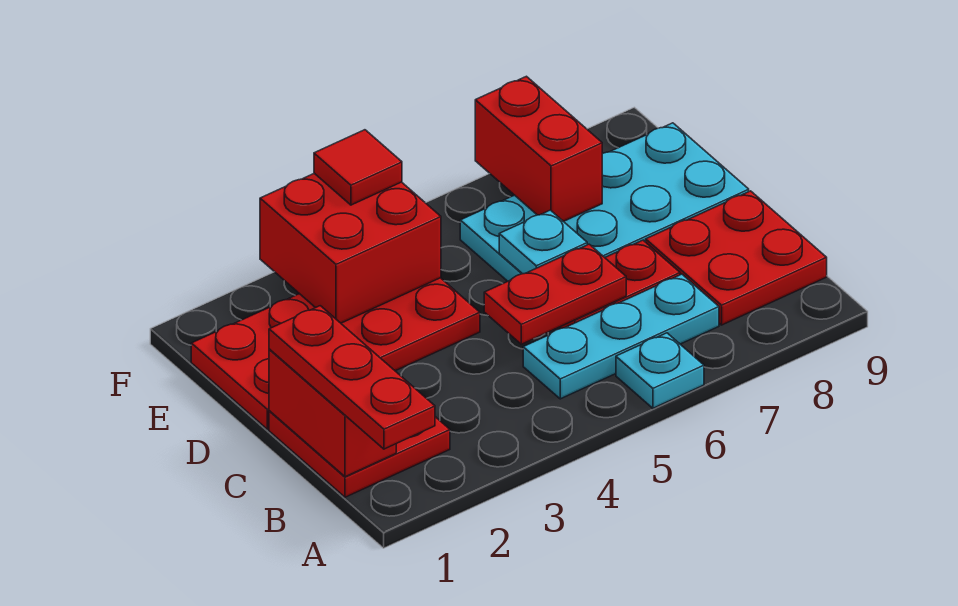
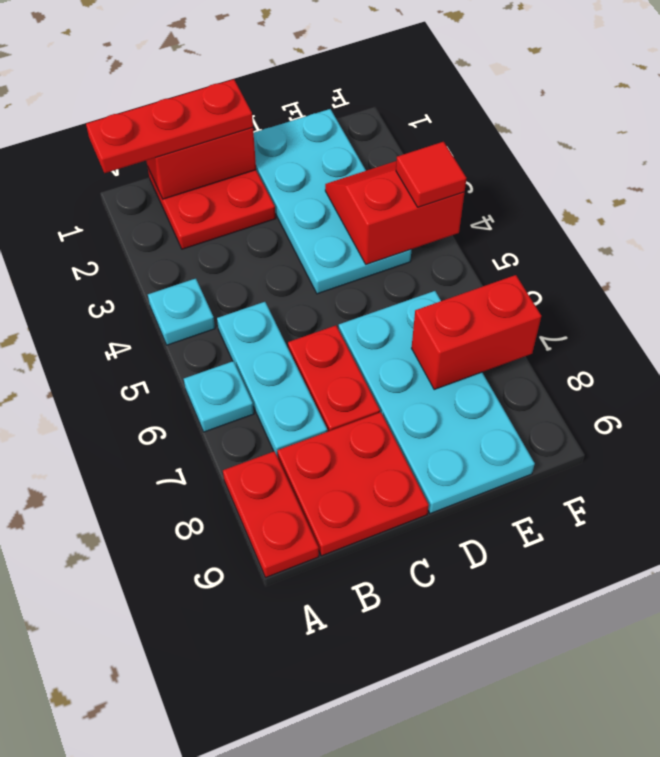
red plate C5:C6 level 2 -> red plate A8:A9 level 1
red plate D1:E4 level 1 -> cyan plate D1:E4 level 1
cyan plate D6 level 2 -> cyan plate A4 level 1
red brick E3:F4 level 2 -> red slope E3:F4 level 2 top 4

